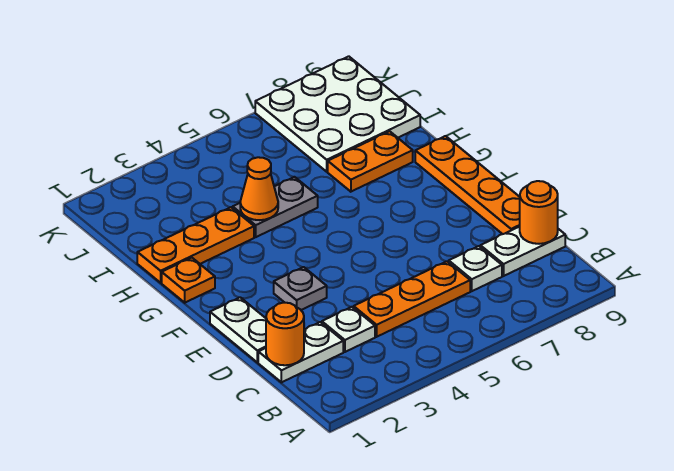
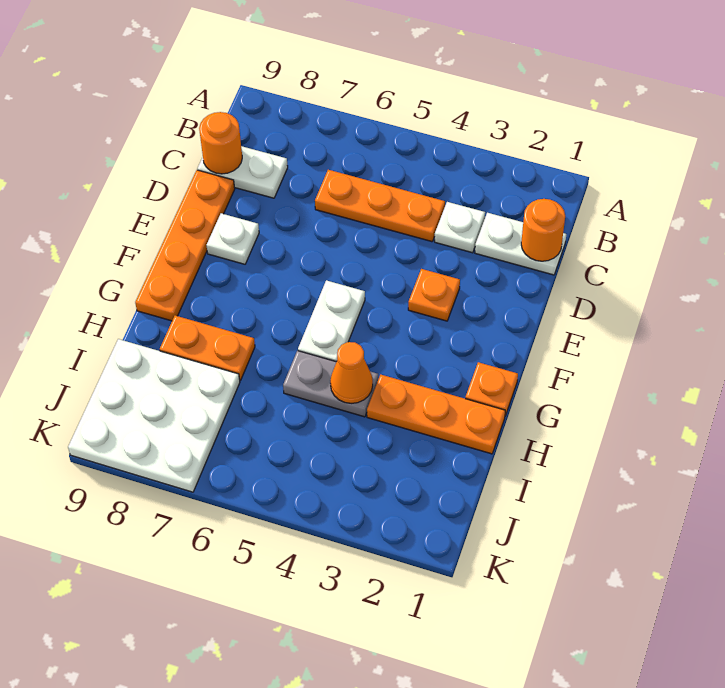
white plate C7 level 1 -> white plate E8 level 1
white plate D1:E1 level 1 -> white plate F5:G5 level 1
grey plate E3 level 1 -> orange plate E3 level 1

